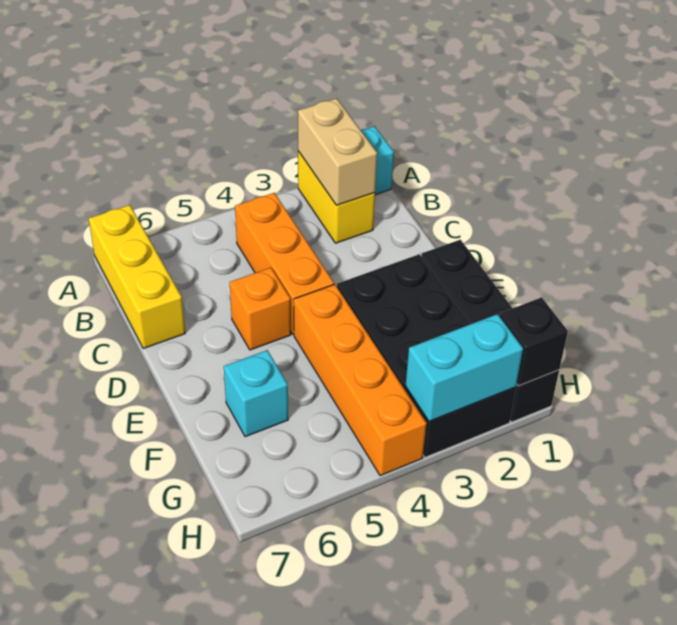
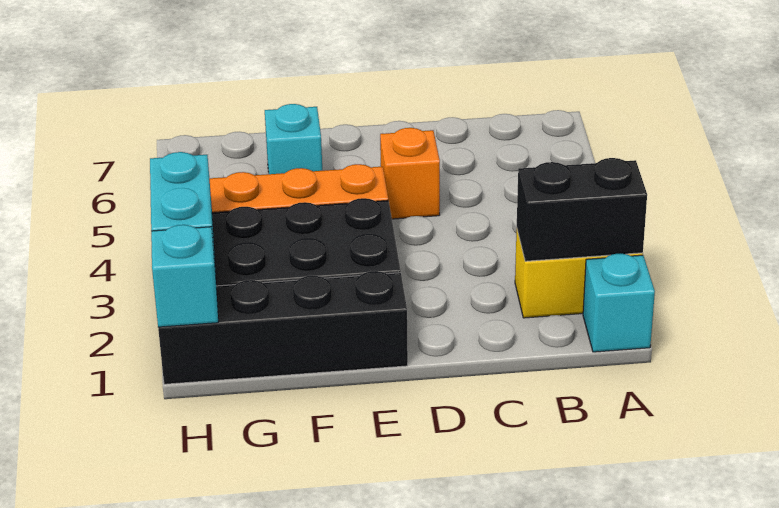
tan brick A2:B2 level 2 -> black brick A2:B2 level 2
yellow brick A7:C7 level 1 -> none
orange brick B4:D4 level 1 -> none
black brick H1 level 2 -> cyan brick H1 level 2

